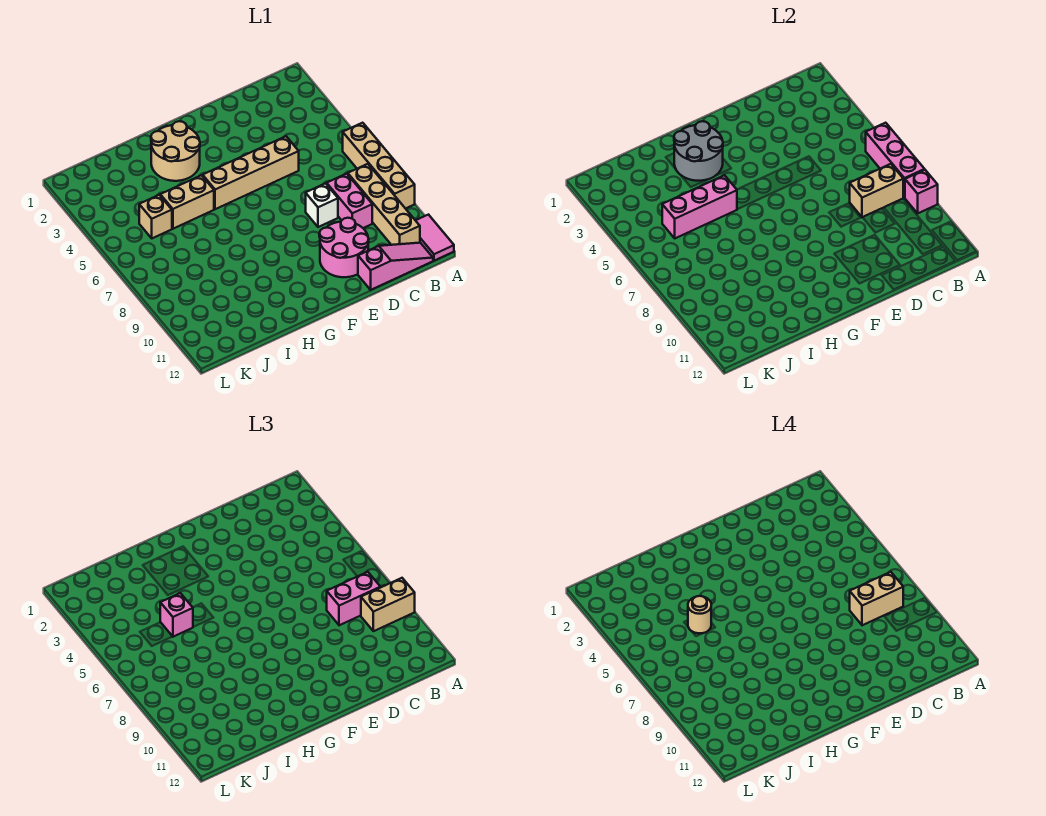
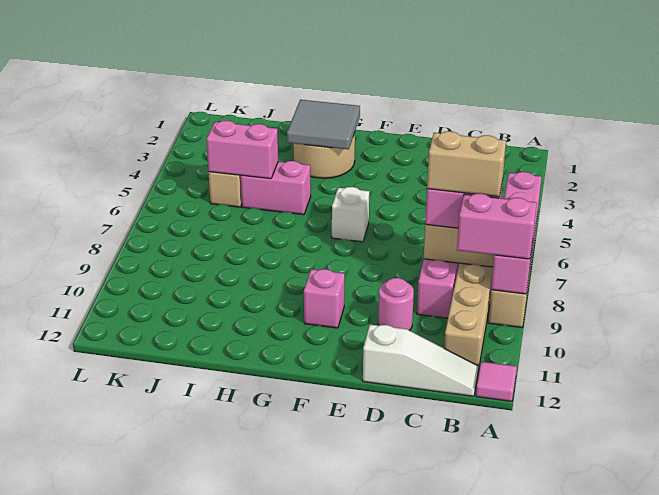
tan brick A9:B9 level 3 -> pink brick A9:B9 level 3
pink tile A11:A12 level 1 -> pink tile A12 level 1
pink slope B12:D12 level 1 top D -> white slope B12:D12 level 1 top D
tan brick D5:G5 level 1 -> none
white brick D8 level 1 -> white brick F6 level 1
pink round brick D10:E11 level 1 -> pink round brick D10 level 1
grey round brick G2:H3 level 2 -> grey tile G2:H3 level 2
tan brick H5:I5 level 1 -> pink brick H5:I5 level 1
pink brick H5:J5 level 2 -> pink brick I5:J5 level 2
pink brick I5 level 3 -> pink brick F10 level 1
tan round brick I5 level 4 -> none

